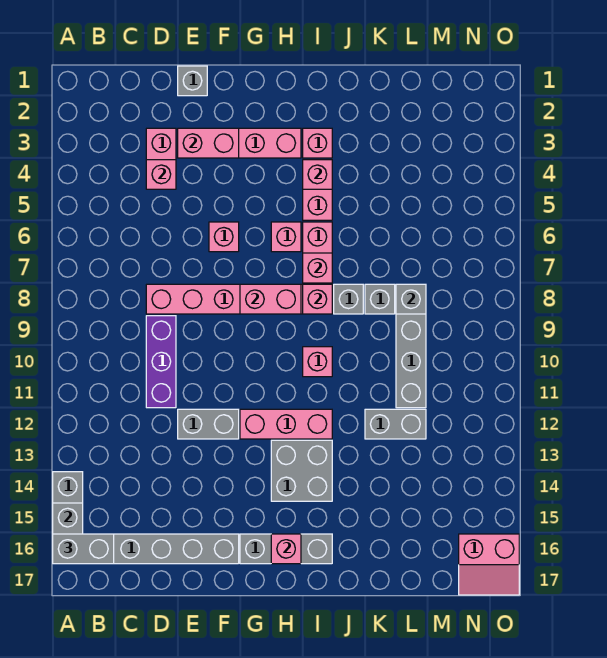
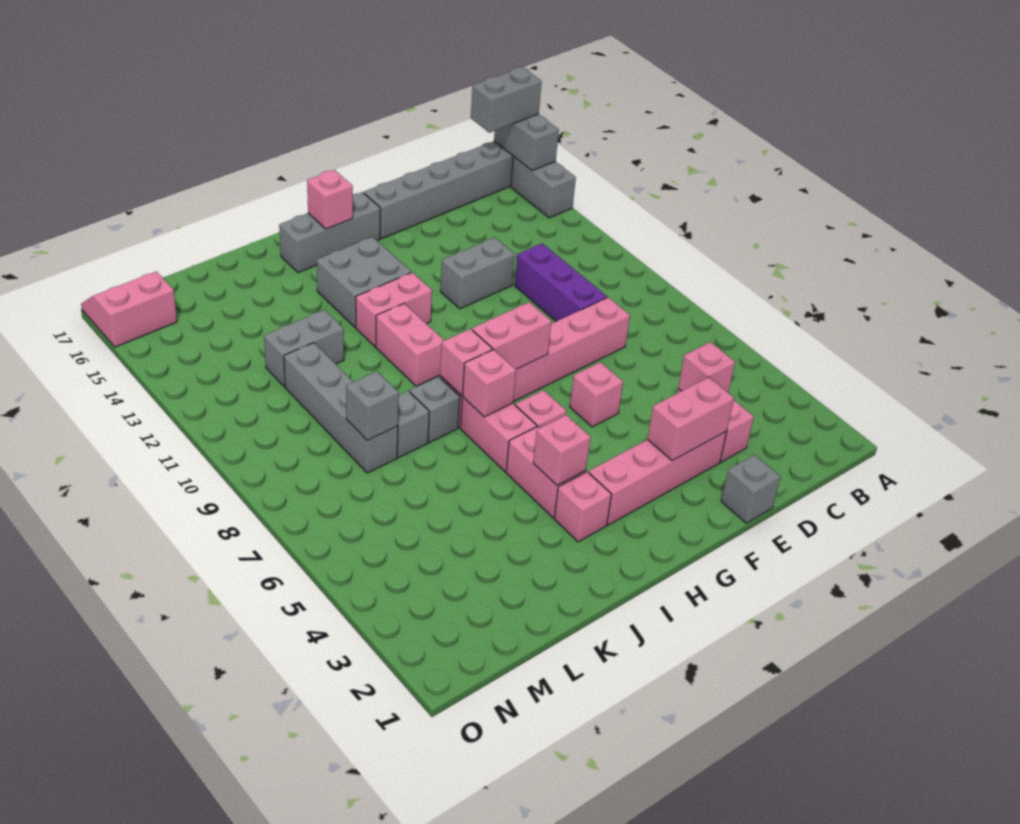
pink brick G12:I12 level 1 -> pink brick H12:I12 level 1
pink brick I10 level 1 -> pink brick I10:I11 level 1

